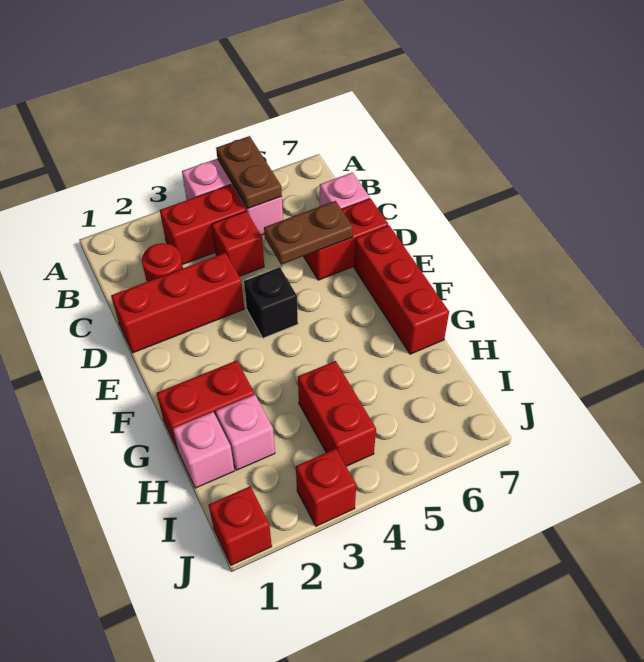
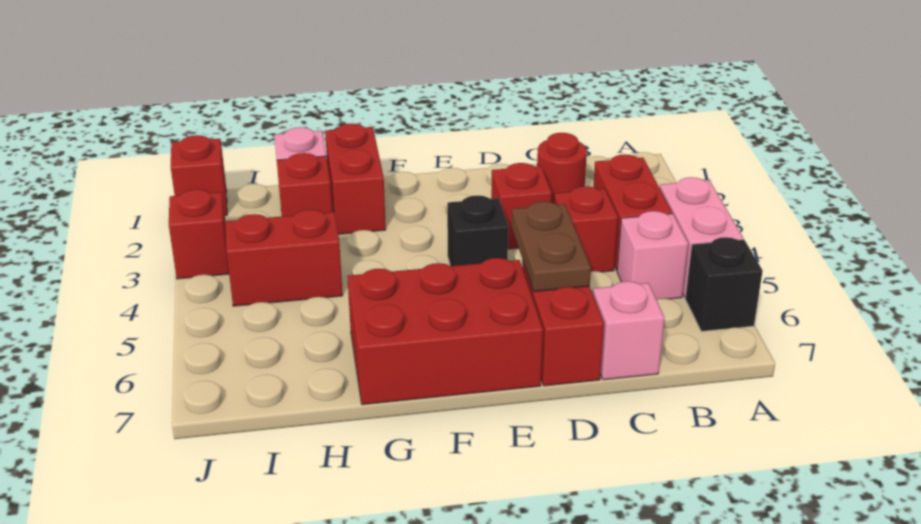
brown plate A5:B5 level 2 -> none
none -> black brick A6 level 1
red brick D1:D3 level 1 -> red brick D3 level 1
red brick E7:G7 level 1 -> red brick E6:G7 level 1
pink brick H2 level 1 -> red brick H2 level 1

